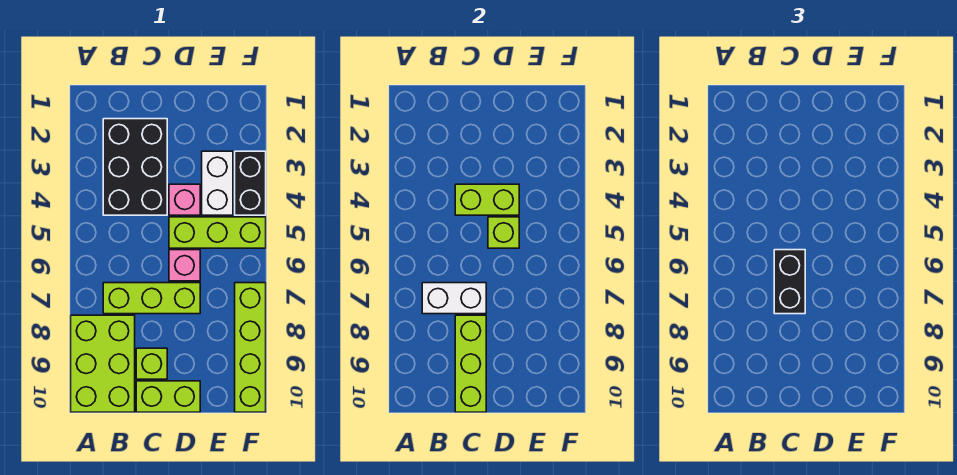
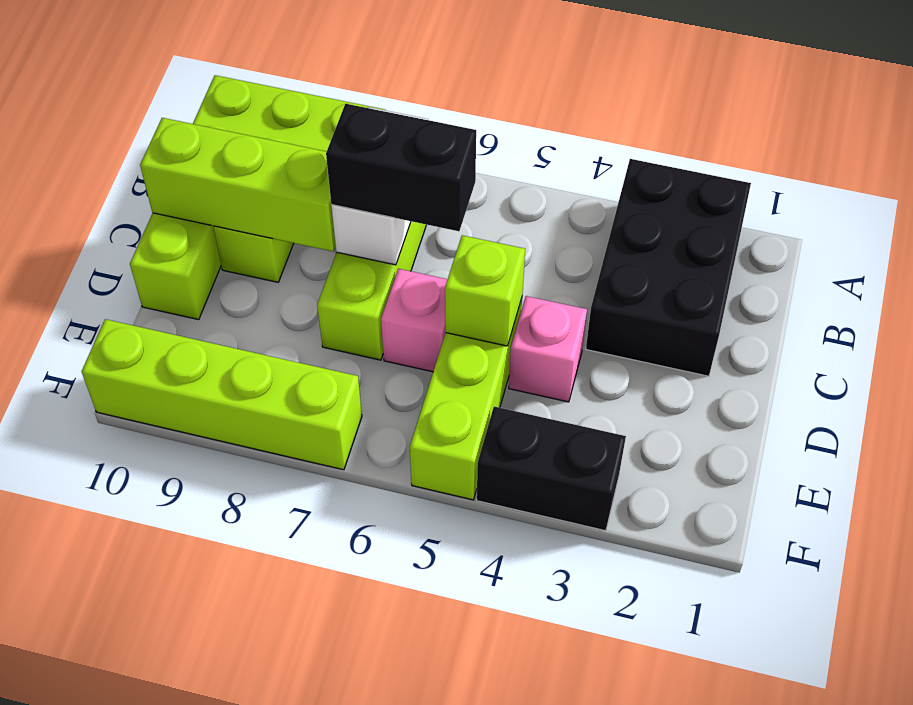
black brick B2:C4 level 1 -> black brick A2:C3 level 1
lime brick C4:D4 level 2 -> none
white brick E3:E4 level 1 -> none

